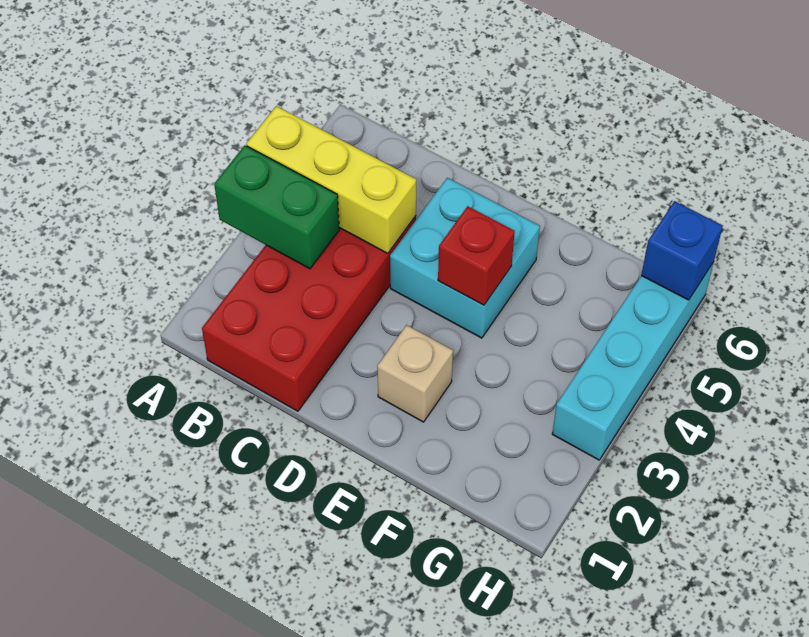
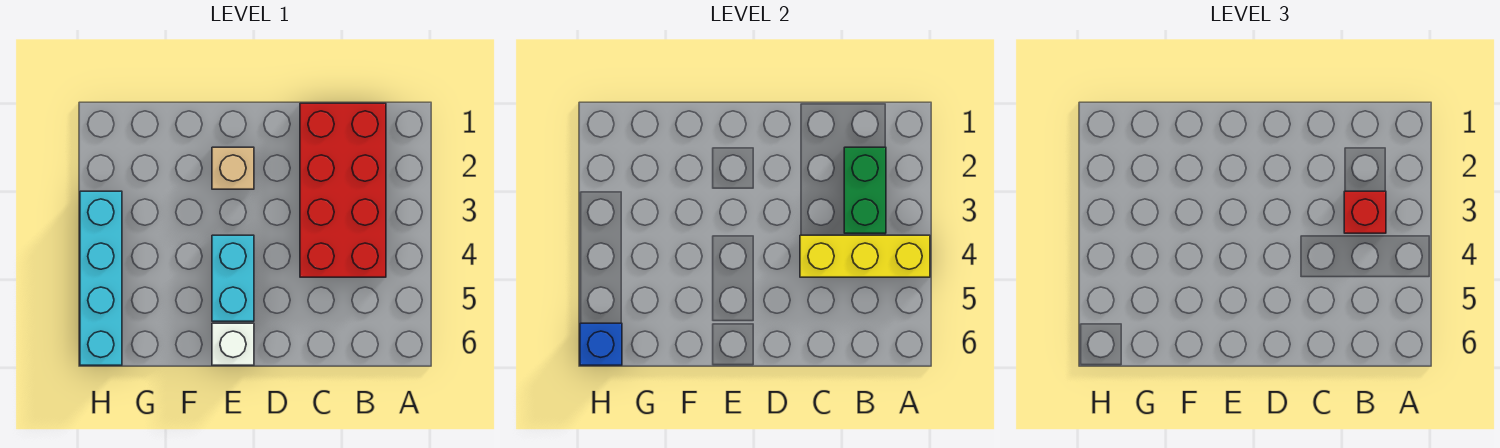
green brick A3:B3 level 2 -> green brick B2:B3 level 2
cyan brick D4:E5 level 1 -> cyan brick E4:E5 level 1
red brick E4 level 2 -> red brick B3 level 3
none -> white brick E6 level 1

